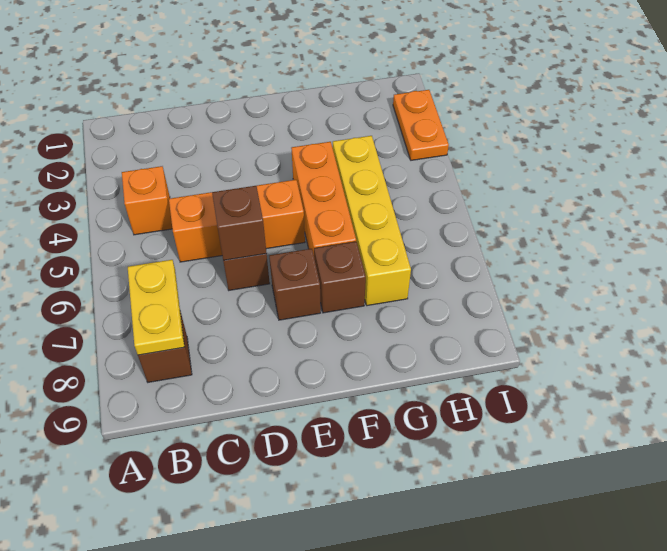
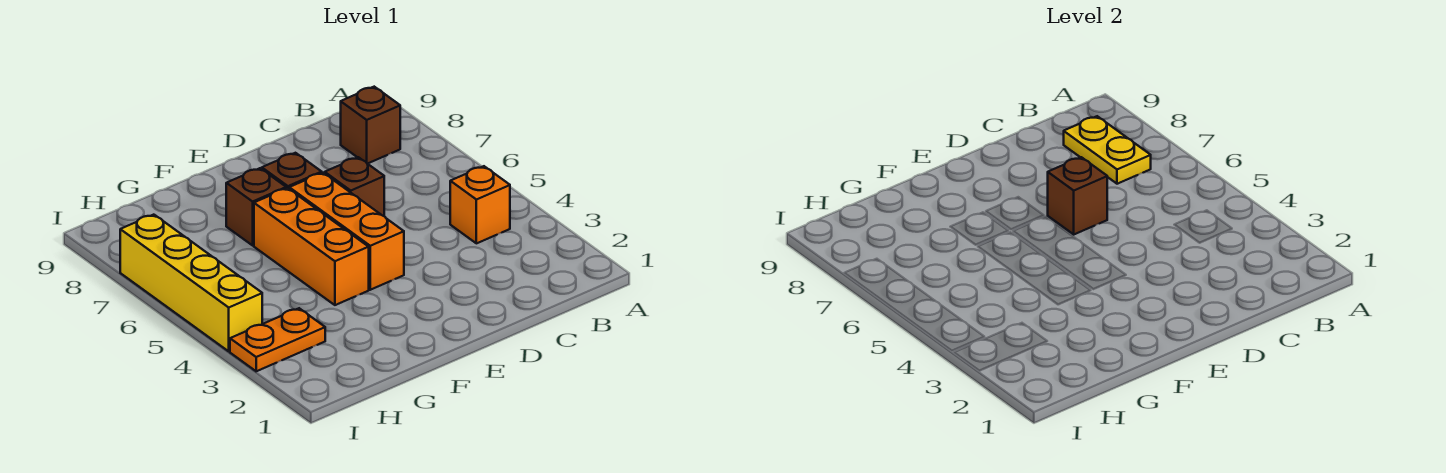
orange brick C5:E5 level 1 -> orange brick E4:E6 level 1
yellow brick G4:G7 level 1 -> yellow brick I4:I7 level 1
orange plate I2:I3 level 1 -> orange plate H3:I3 level 1

